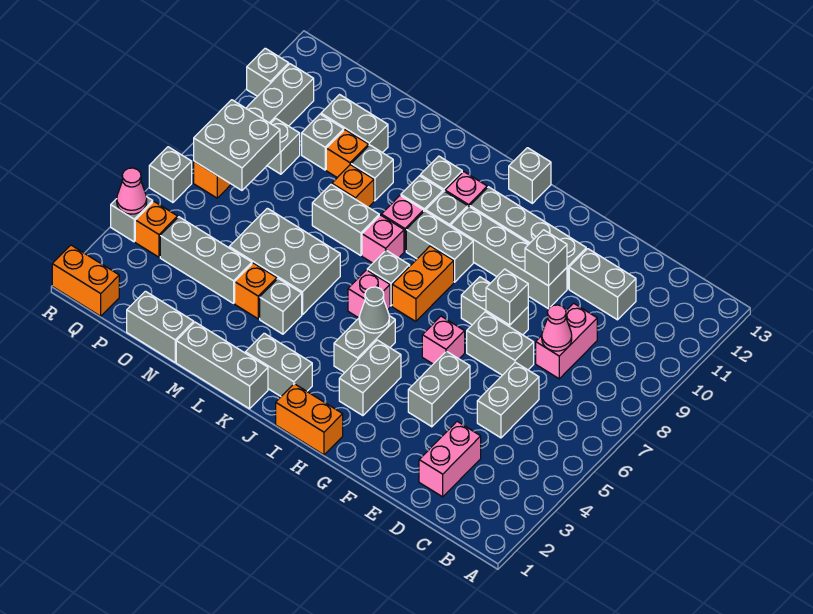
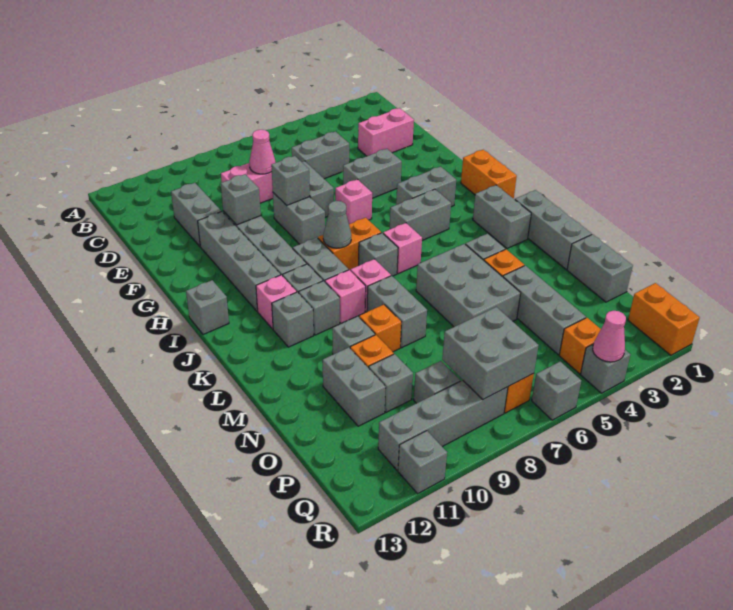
grey cone I5 level 2 -> grey cone I8 level 2

